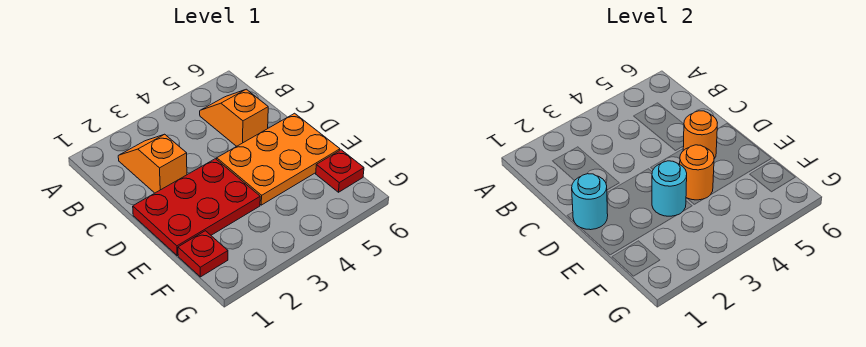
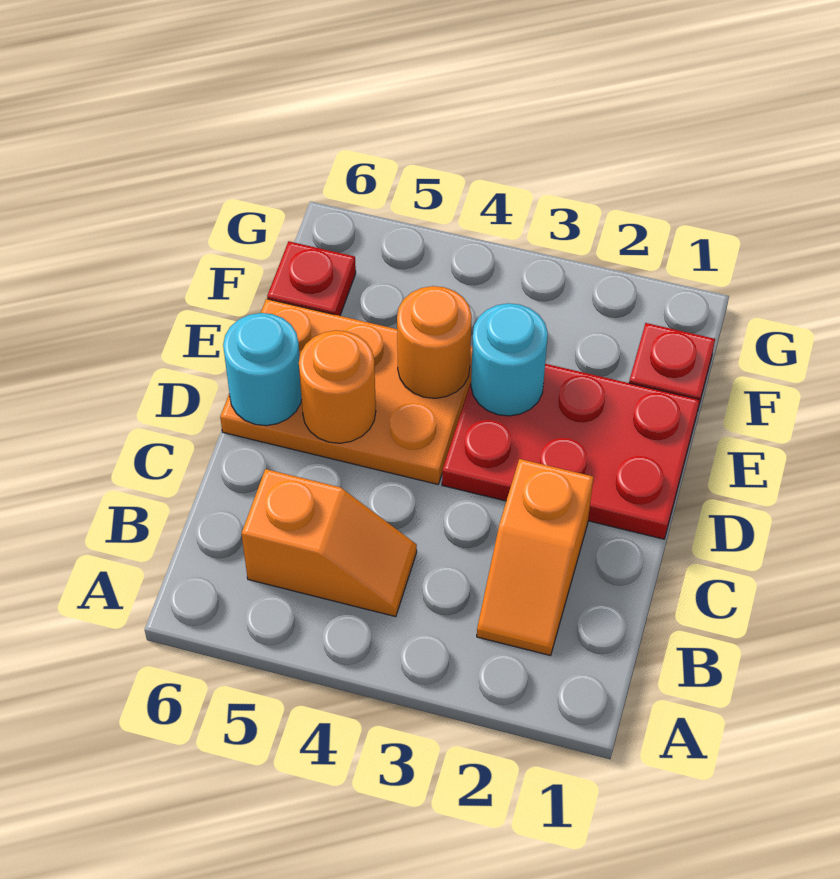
orange slope B5:C5 level 1 top C -> orange slope B4:B5 level 1 top 5
cyan round brick D1 level 2 -> cyan round brick D6 level 2

